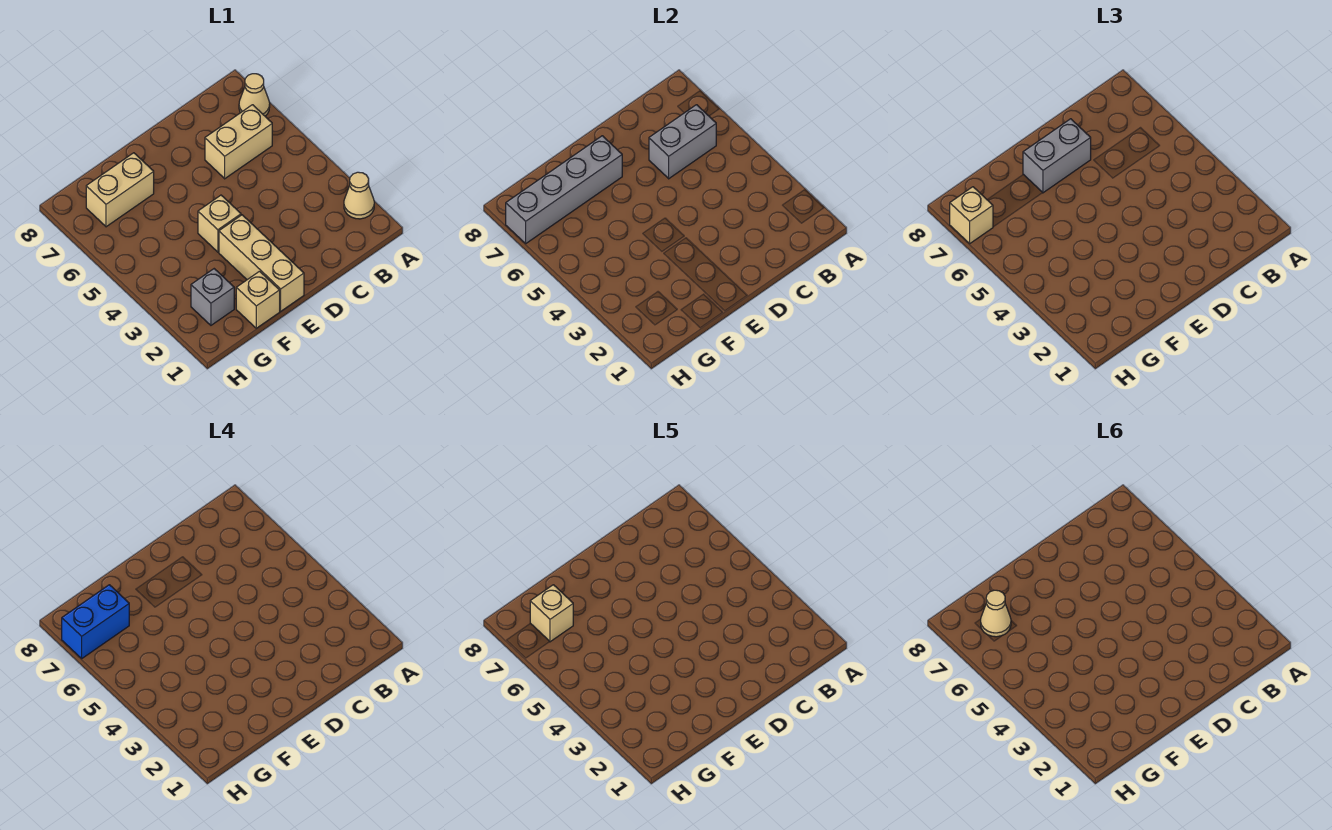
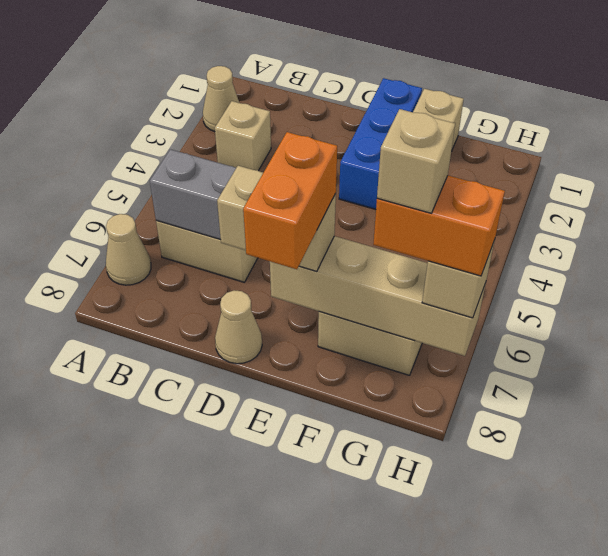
grey brick D7:E7 level 3 -> tan brick D7:E7 level 3
tan brick E1:E3 level 1 -> blue brick E1:E3 level 1
tan brick E4 level 1 -> tan brick B3 level 1
grey brick E7:H7 level 2 -> tan brick E7:H7 level 2
none -> orange brick E7:E8 level 4
grey brick G2 level 1 -> none
blue brick G7:H7 level 4 -> orange brick G7:H7 level 4
tan cone G7 level 6 -> tan cone D8 level 1

